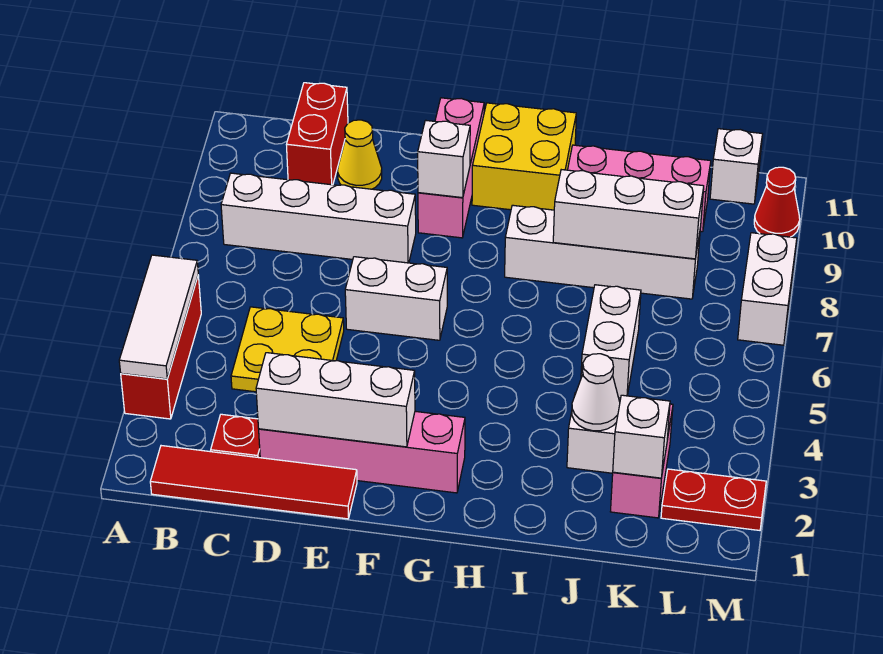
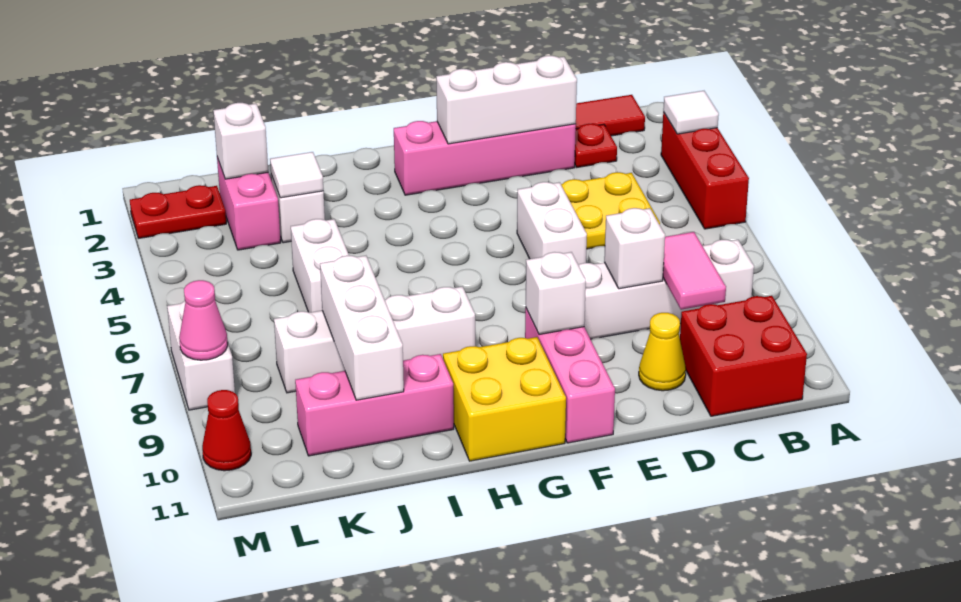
white tile A3:A5 level 2 -> white tile A3 level 2
none -> pink tile C8:C9 level 2
red brick C10:C11 level 1 -> red brick B10:C11 level 1
white brick E6:F6 level 1 -> white brick E5:E6 level 1
white brick I8:K8 level 2 -> white brick J8:J10 level 2
white cone J3 level 2 -> white tile J3 level 2
white brick L11 level 1 -> white brick D8 level 2
none -> pink cone M8 level 2

